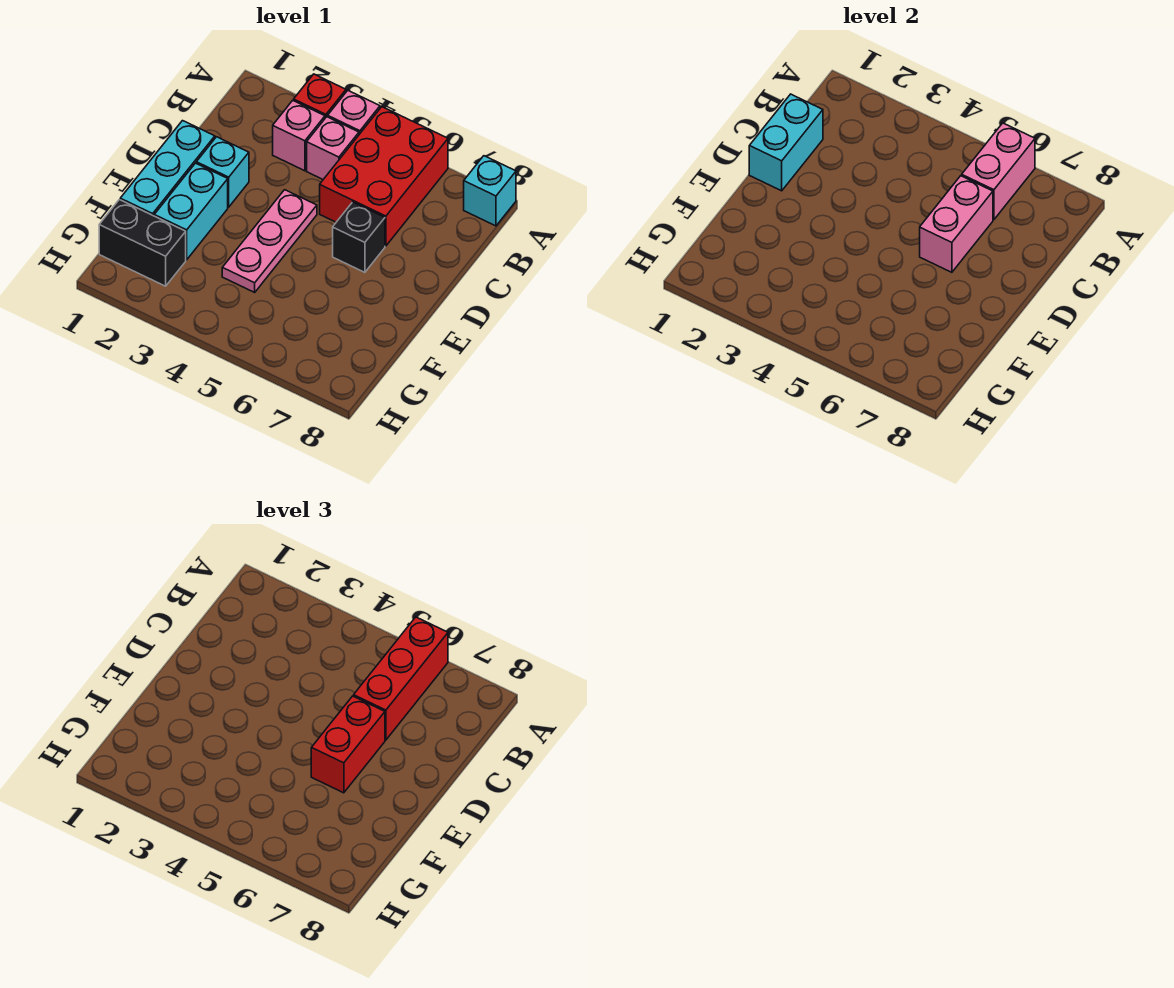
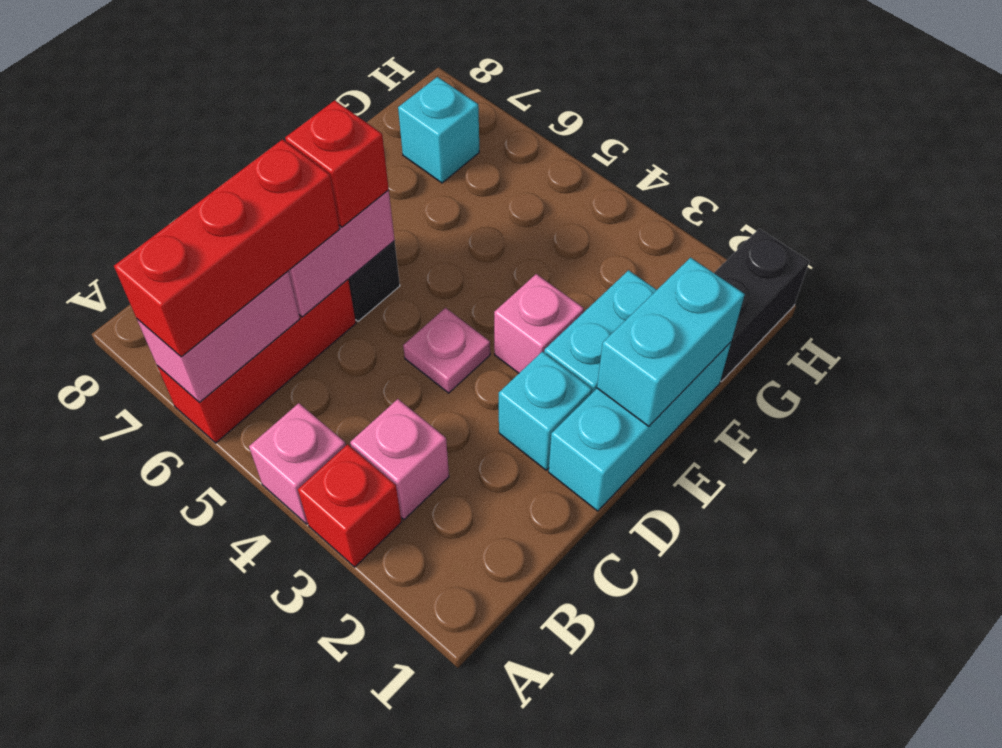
red brick A5:C6 level 1 -> red brick A6:C6 level 1
cyan brick A8 level 1 -> cyan brick G7 level 1
pink brick B4 level 1 -> pink brick E3 level 1
cyan brick C1:D1 level 2 -> cyan brick E1:F1 level 2
pink plate D4:F4 level 1 -> pink plate D4 level 1
red brick D6:E6 level 3 -> red brick D6 level 3
black brick G1:G2 level 1 -> black brick G1:H1 level 1

